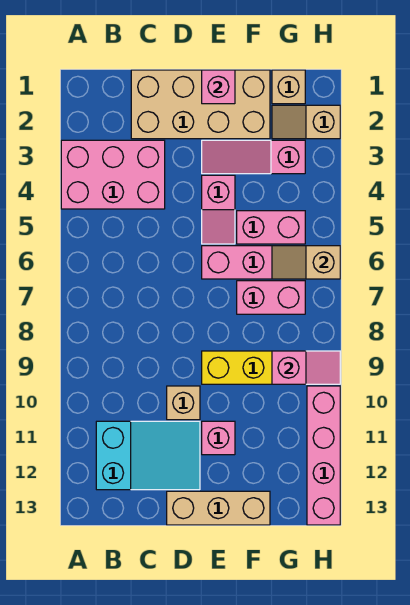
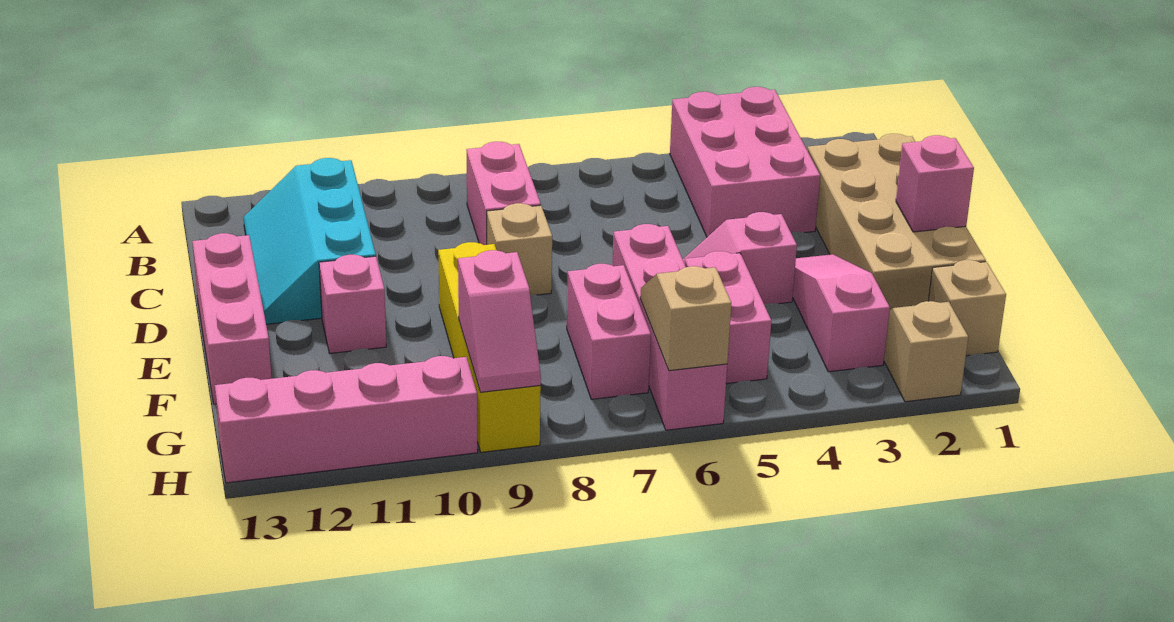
none -> pink brick B8:C8 level 1
cyan slope B11:D12 level 1 top B -> cyan slope B11:D12 level 1 top 11
tan brick D10 level 1 -> tan brick D8 level 1
tan brick D13:F13 level 1 -> pink brick D13:F13 level 1

